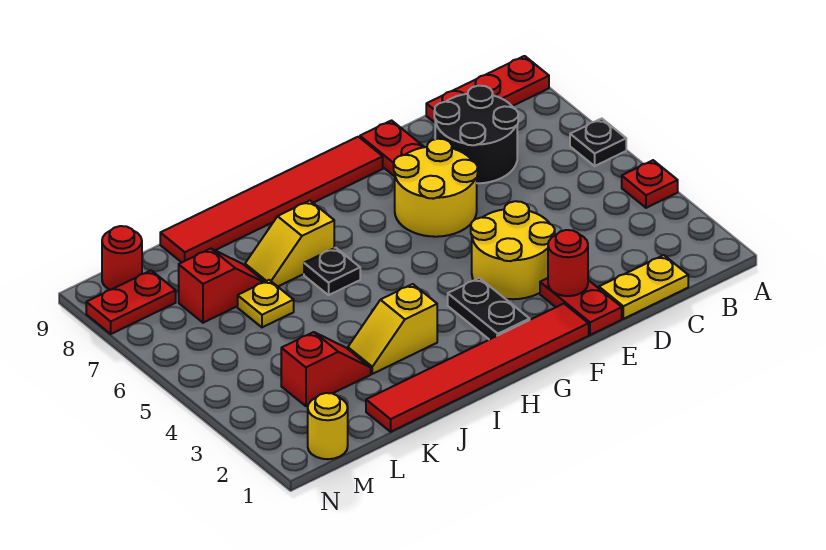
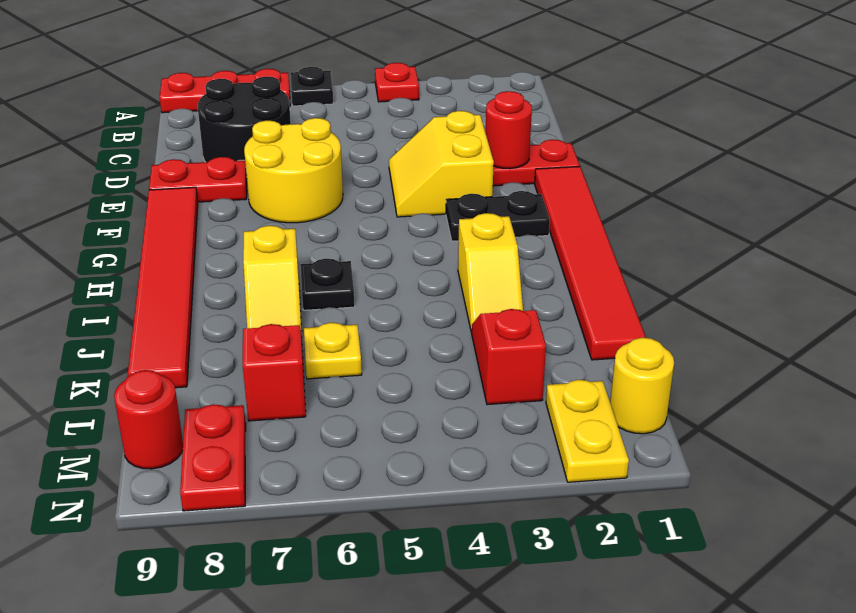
red plate A9:C9 level 1 -> red plate A7:A9 level 1
yellow plate C1:D1 level 1 -> yellow plate M2:N2 level 1
yellow round brick E3:F4 level 1 -> yellow slope E3:F4 level 1 top 3

